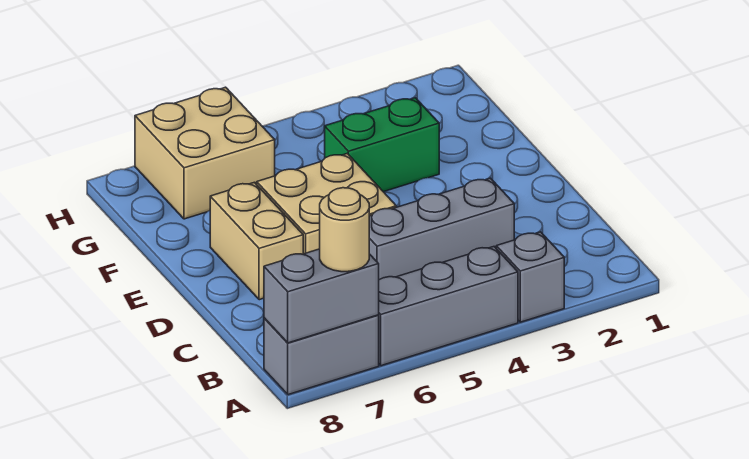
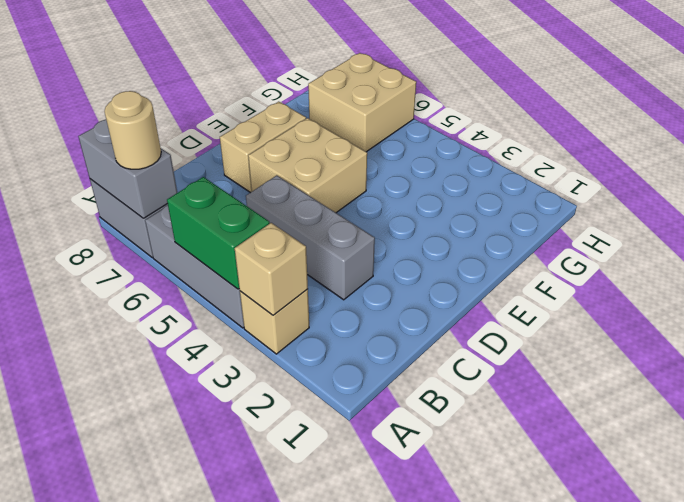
grey brick A3 level 1 -> tan brick A3 level 1
none -> tan brick A3 level 2
green brick F3:F4 level 1 -> green brick A4:A5 level 2

